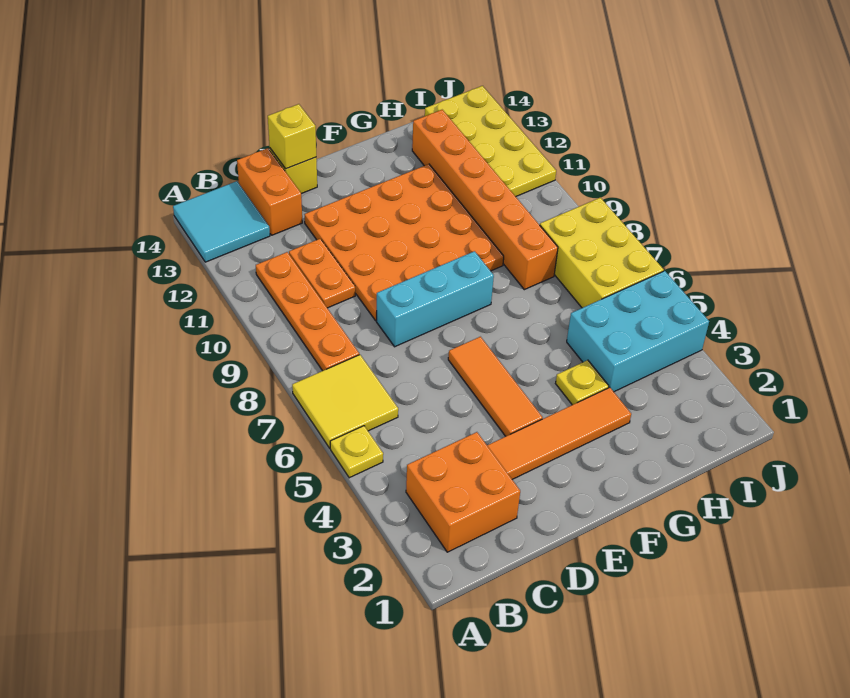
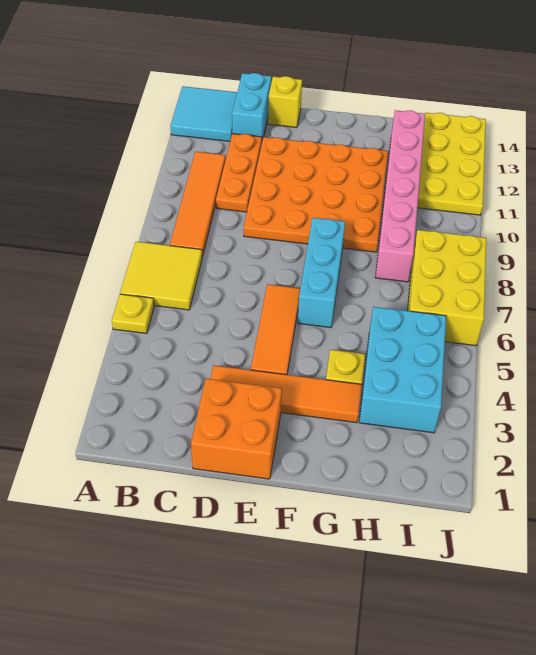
orange brick B2:C3 level 1 -> orange brick D1:E2 level 1
orange plate B8:B11 level 1 -> orange tile B8:B11 level 1
orange plate C10:C11 level 1 -> orange plate C10:C12 level 1
orange brick C13:C14 level 1 -> cyan brick C13:C14 level 1
cyan brick D8:F8 level 1 -> cyan brick F6:F8 level 1
yellow brick D14 level 2 -> none
cyan brick H4:J5 level 1 -> cyan brick H3:I5 level 1
orange brick H8:H13 level 1 -> pink brick H8:H13 level 1

